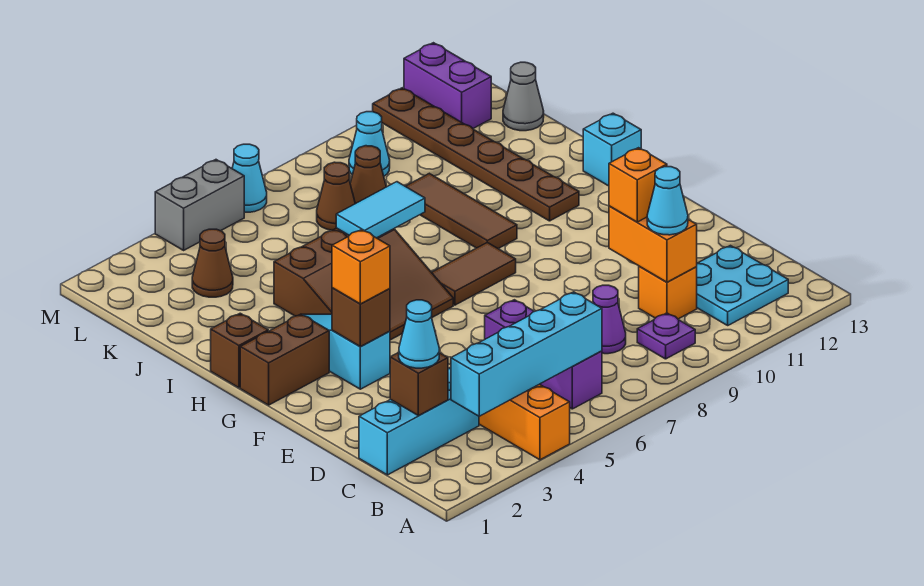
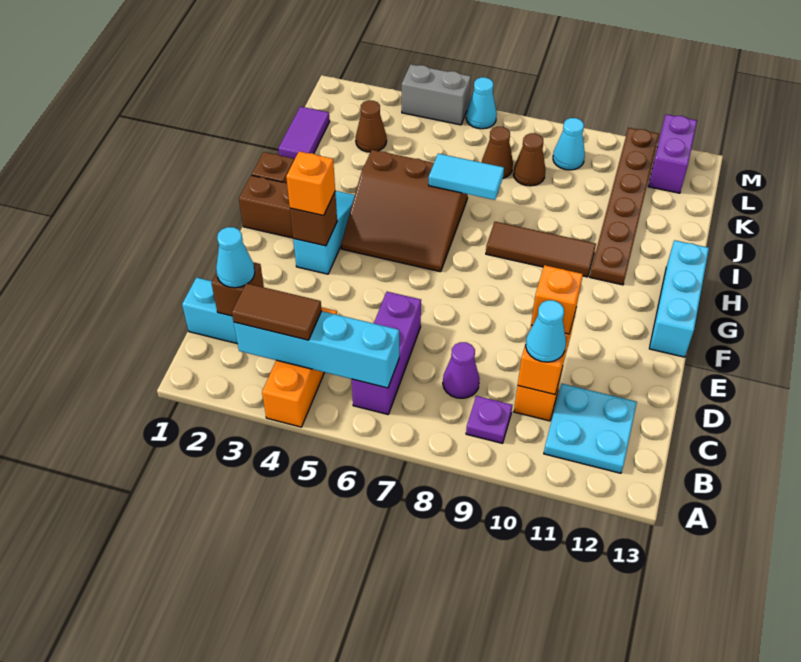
brown tile G7:G8 level 1 -> brown tile B3:B4 level 3
brown tile H9:J9 level 1 -> brown tile H8:H10 level 1
cyan brick H13 level 1 -> cyan brick F13:H13 level 1
none -> purple tile J1:K1 level 1
grey cone K13 level 1 -> none

